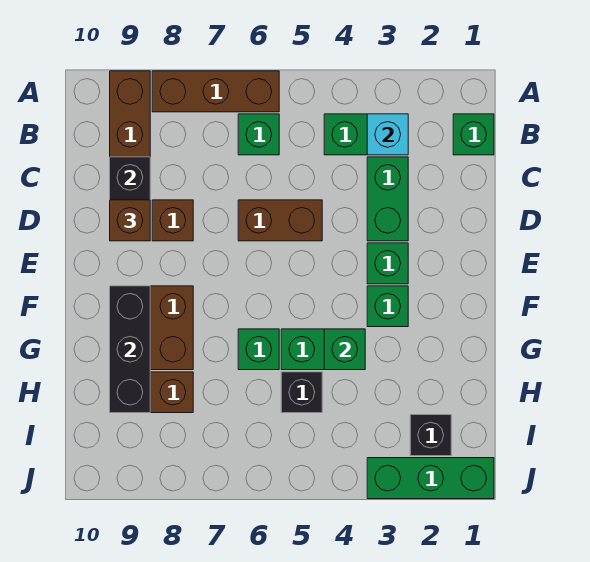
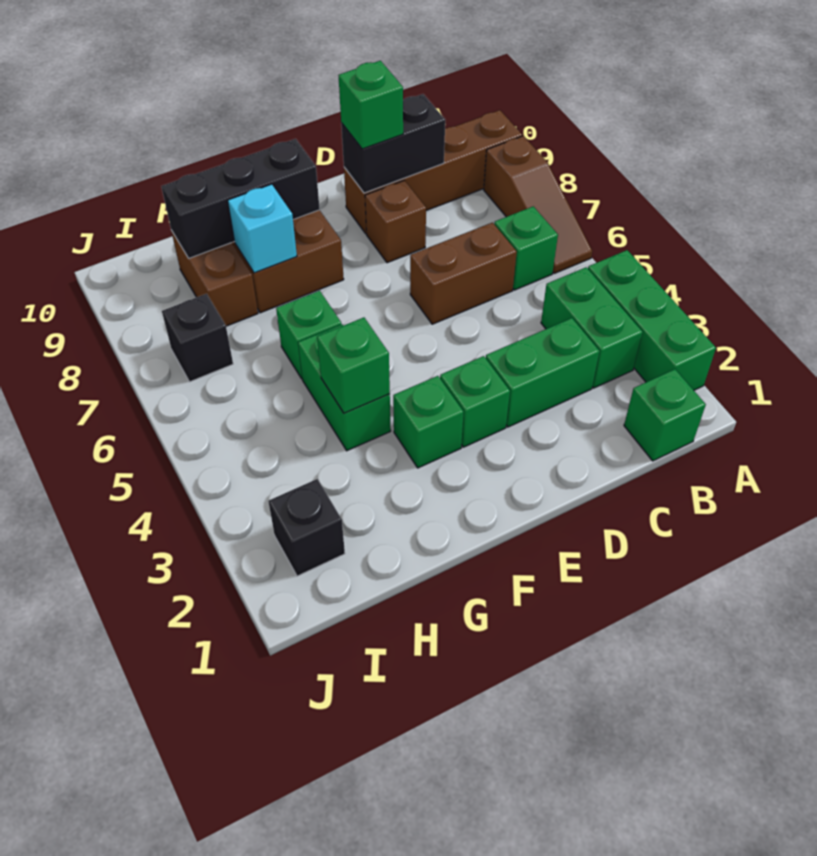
brown brick A6:A8 level 1 -> brown slope A6:A8 level 1 top 8
cyan brick B3 level 2 -> cyan brick G8 level 2
brown brick D5:D6 level 1 -> brown brick C6:D6 level 1
brown brick D9 level 3 -> green brick D9 level 3
black brick H5 level 1 -> black brick I7 level 1
green brick J1:J3 level 1 -> green brick A2:A4 level 1

